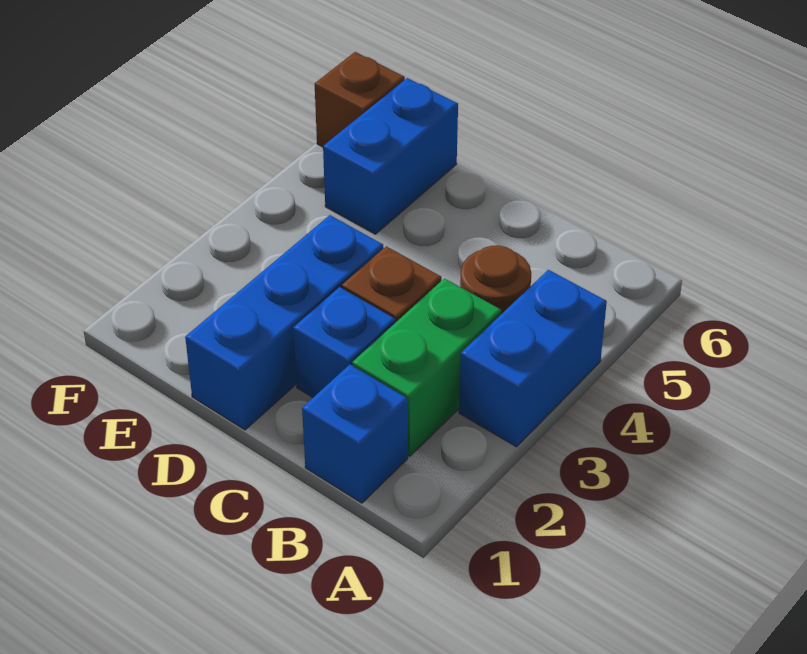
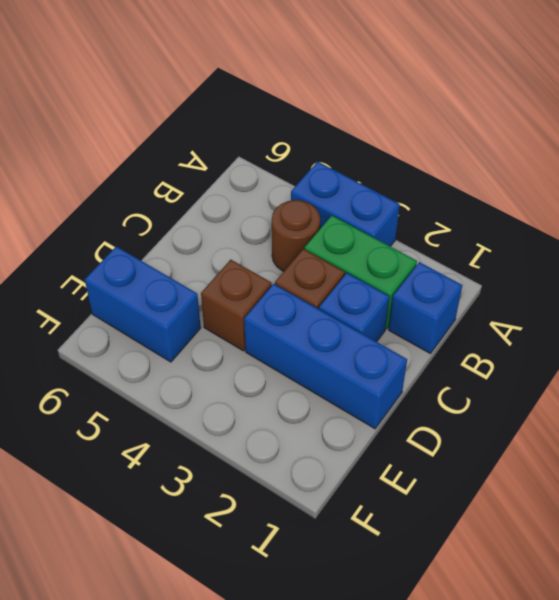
brown brick F6 level 1 -> brown brick D4 level 1

